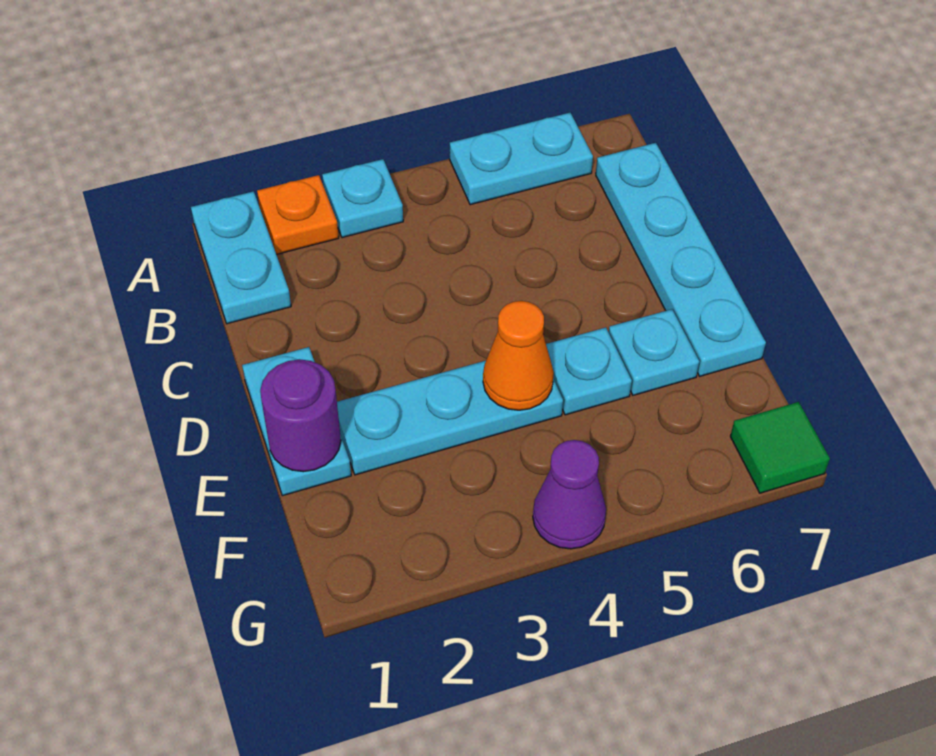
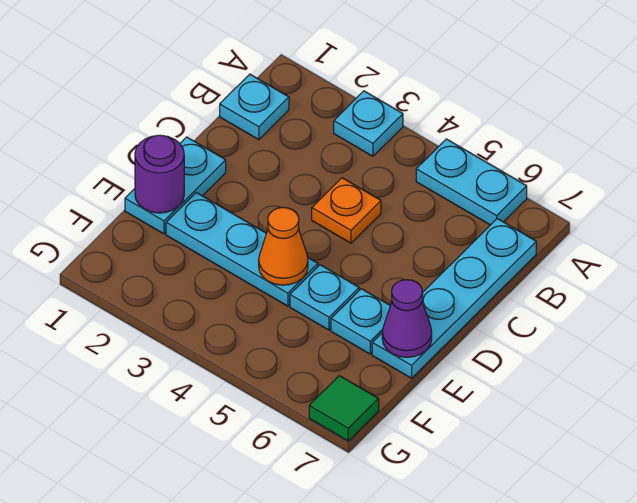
cyan plate A1:B1 level 1 -> cyan plate B1 level 1
orange plate A2 level 1 -> orange plate C4 level 1
purple cone G4 level 1 -> purple cone E7 level 2

